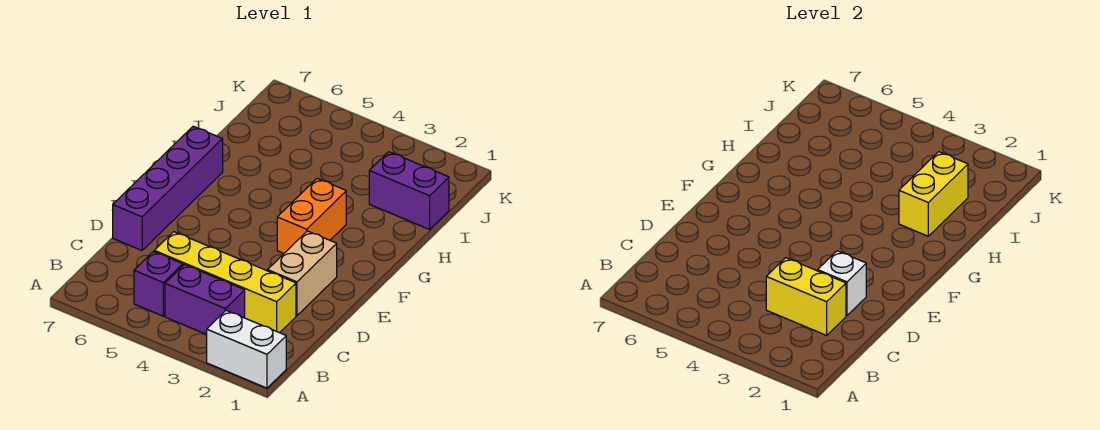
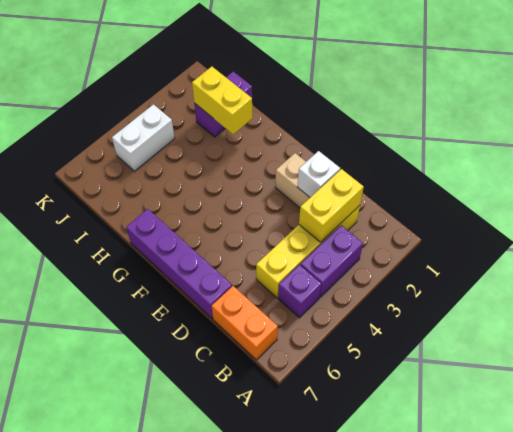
white brick A1:A2 level 1 -> white brick J4:J5 level 1
orange brick F3:G3 level 1 -> orange brick B7:C7 level 1

